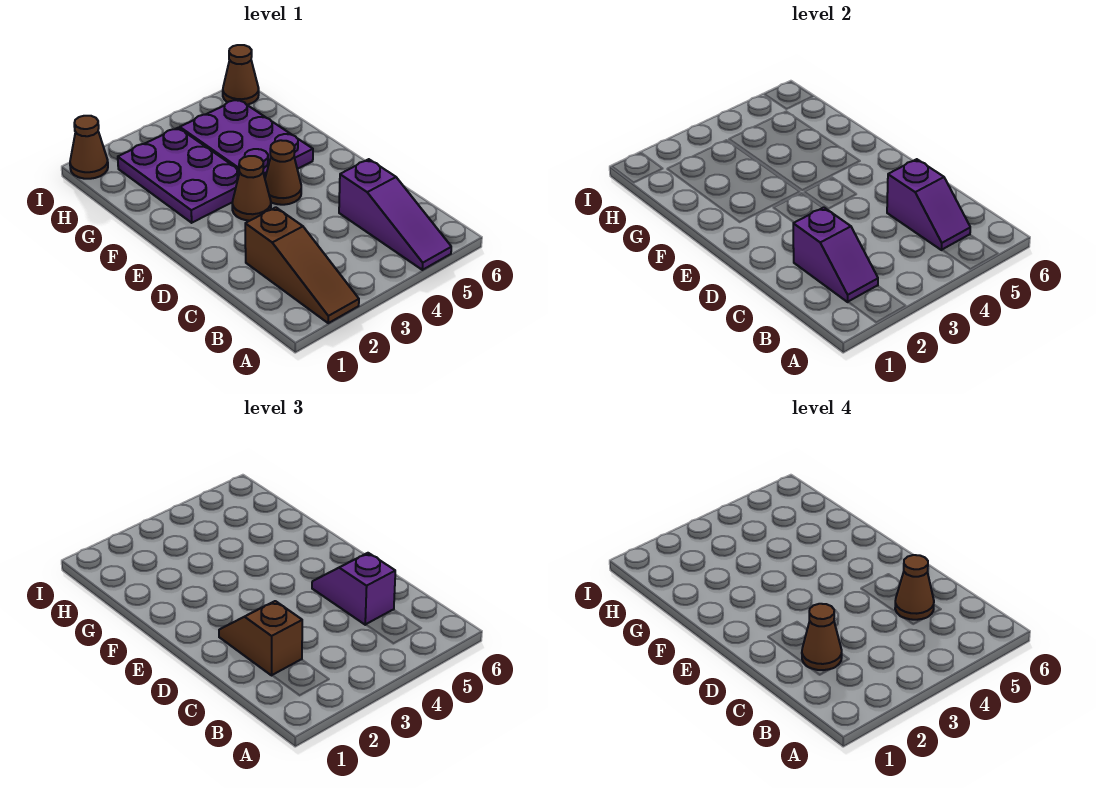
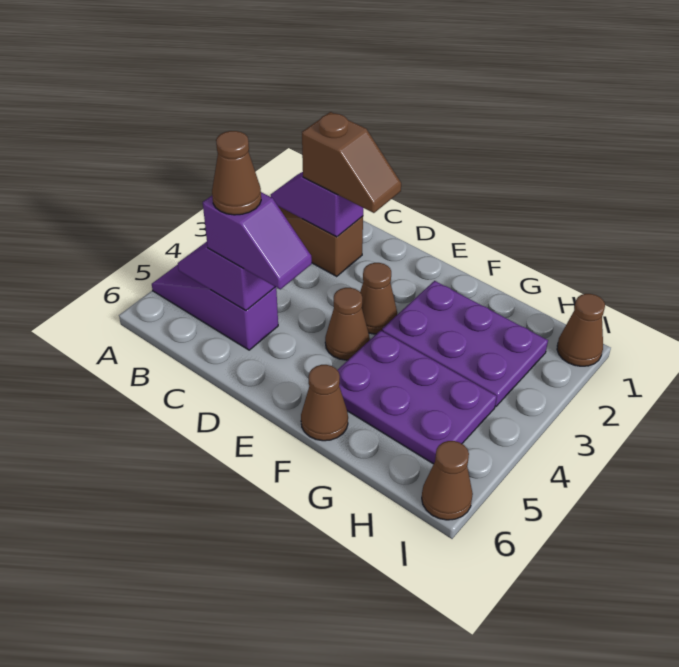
brown cone C2 level 4 -> brown cone F6 level 1

